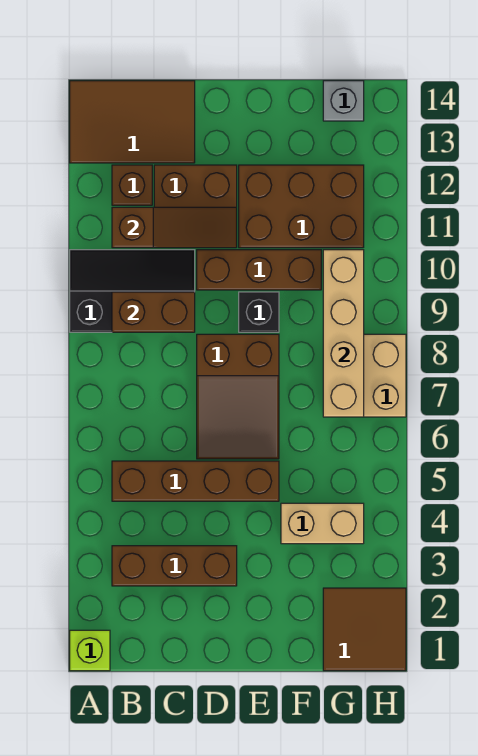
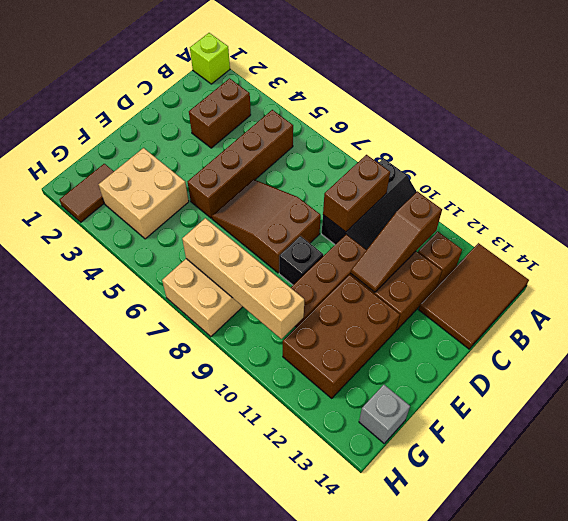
brown brick B3:D3 level 1 -> brown brick B3:C3 level 1
tan brick F4:G4 level 1 -> tan brick F3:G4 level 1
brown tile G1:H2 level 1 -> brown tile G2:H2 level 1

